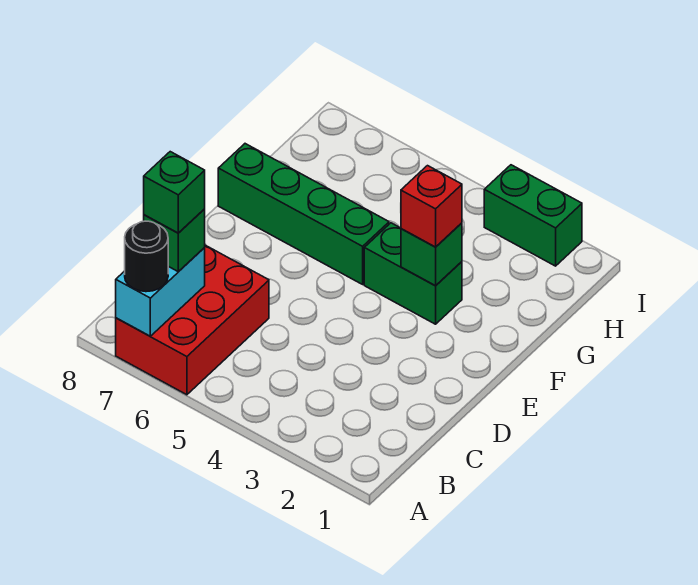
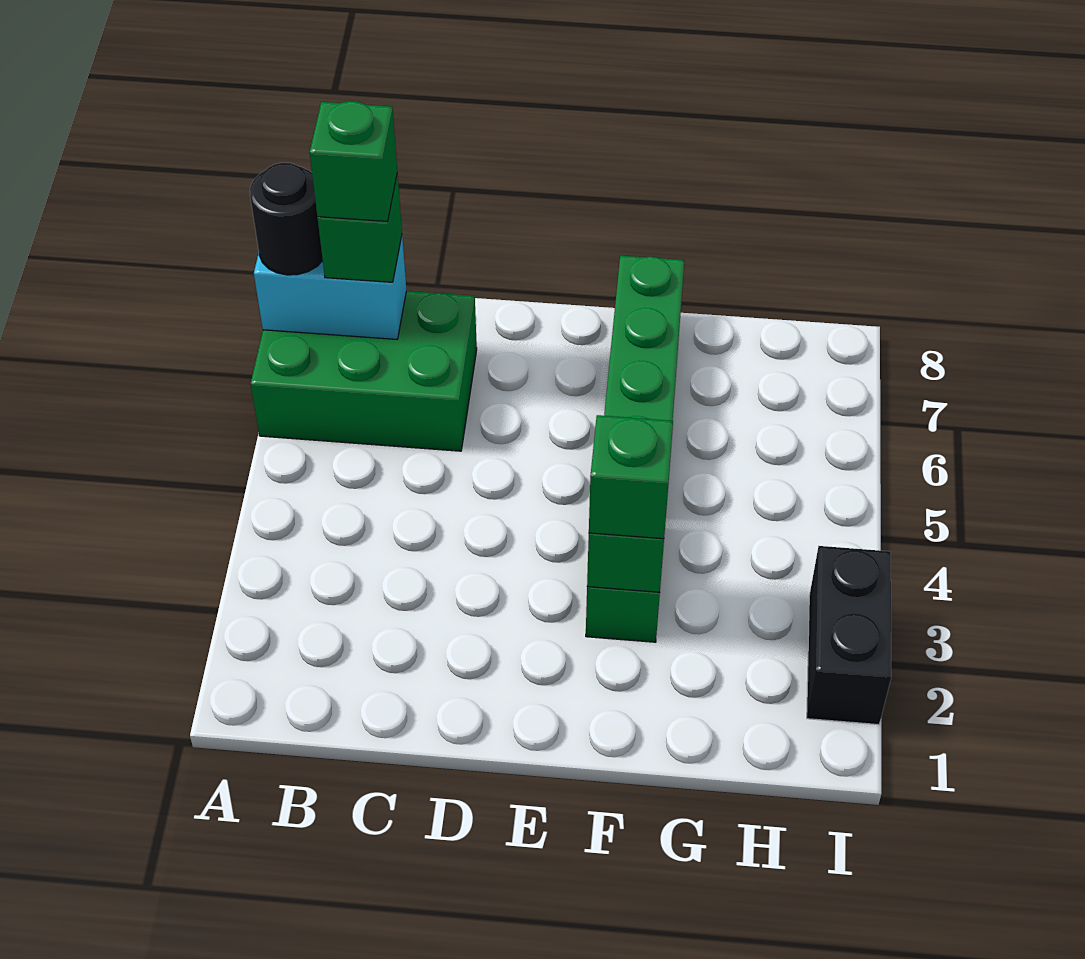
red brick A6:C7 level 1 -> green brick A6:C7 level 1
red brick F3 level 3 -> green brick F3 level 3
green brick I2:I3 level 1 -> black brick I2:I3 level 1

